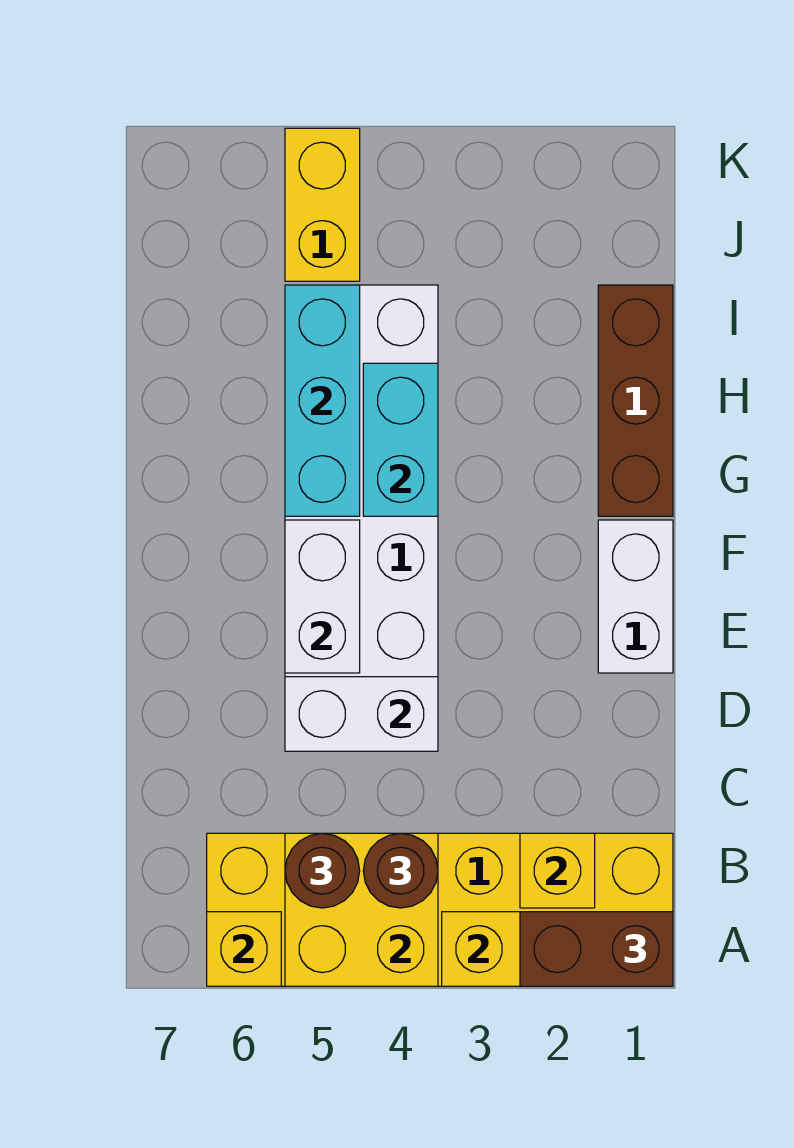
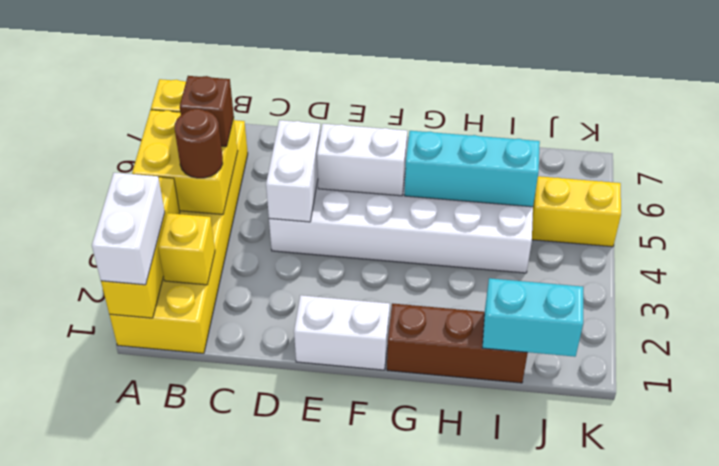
brown brick A1:A2 level 3 -> white brick A1:A2 level 3
brown round brick B5 level 3 -> brown brick B5 level 3
cyan brick G4:H4 level 2 -> cyan brick I1:J1 level 2

